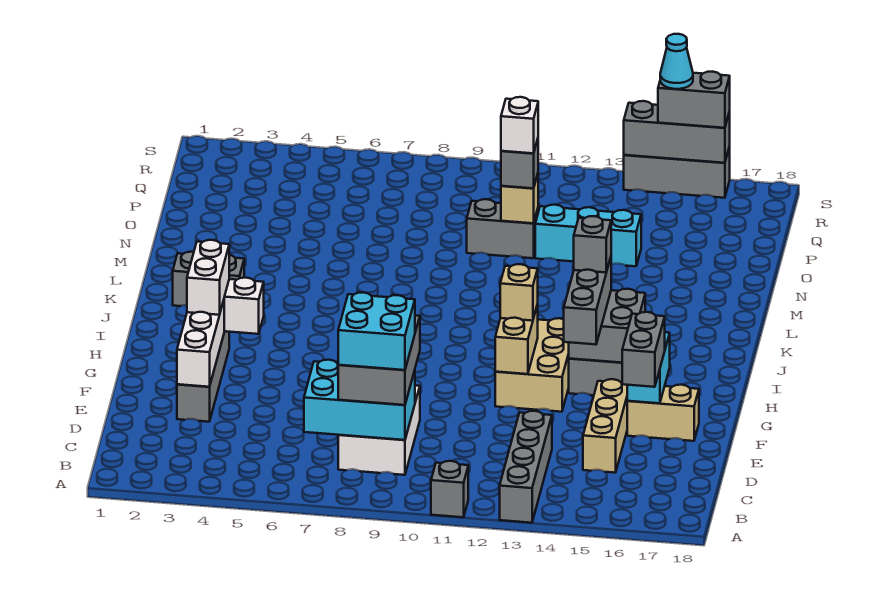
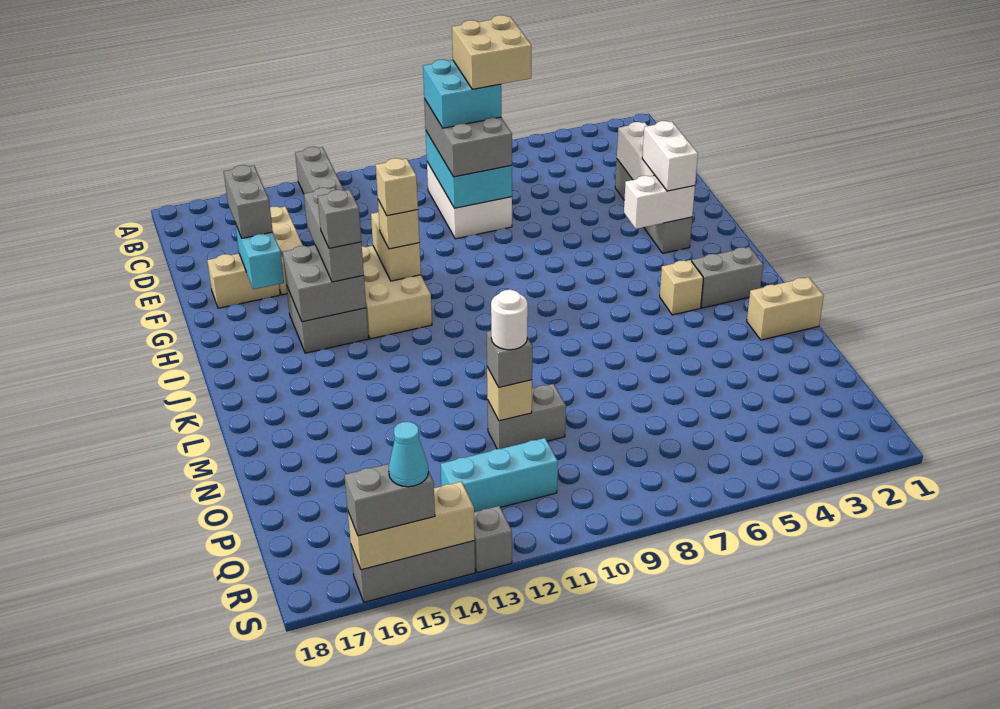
grey brick A11 level 1 -> grey brick S13 level 1
cyan brick C7:D9 level 2 -> cyan brick C8:E9 level 2
none -> tan brick C7:D8 level 5
none -> tan brick H12 level 4
none -> tan brick K4 level 1
none -> tan brick M1:M2 level 1
white brick O11 level 4 -> white round brick O11 level 4
cyan brick O12:O14 level 1 -> cyan brick Q11:Q13 level 1
grey brick S14:S16 level 2 -> tan brick S14:S16 level 2

